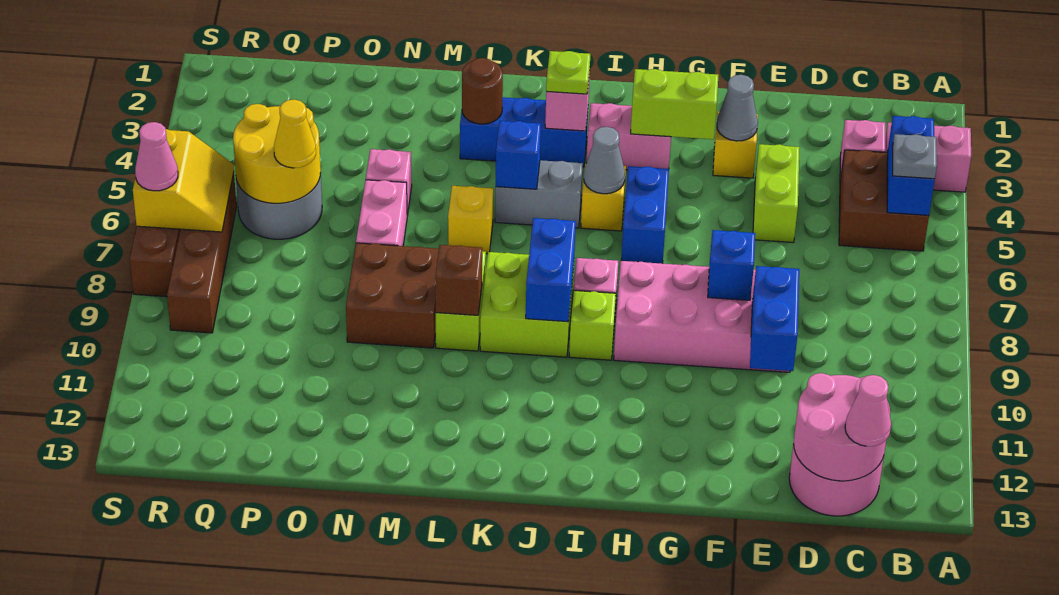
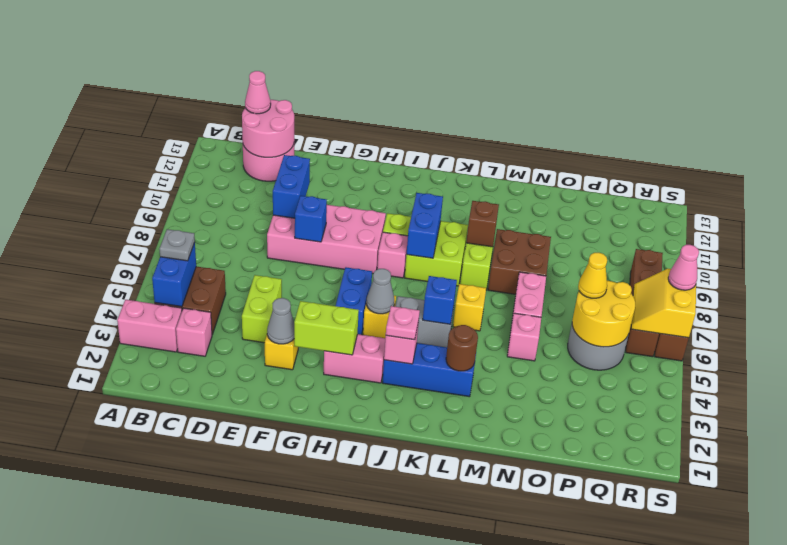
lime plate J3 level 3 -> pink plate J3 level 3

